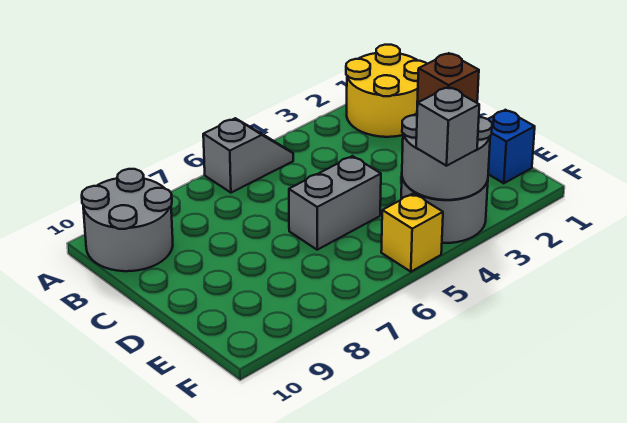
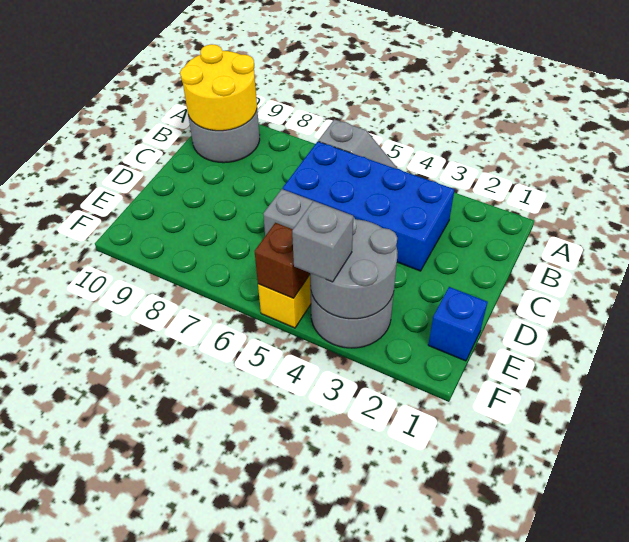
yellow round brick A1:B2 level 1 -> yellow round brick A9:B10 level 2
none -> blue brick B3:C6 level 1
brown brick E3 level 3 -> brown brick F5 level 2

